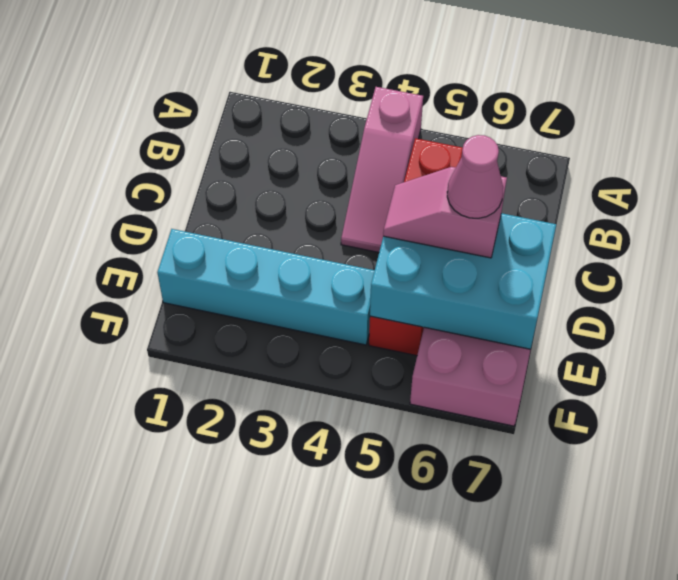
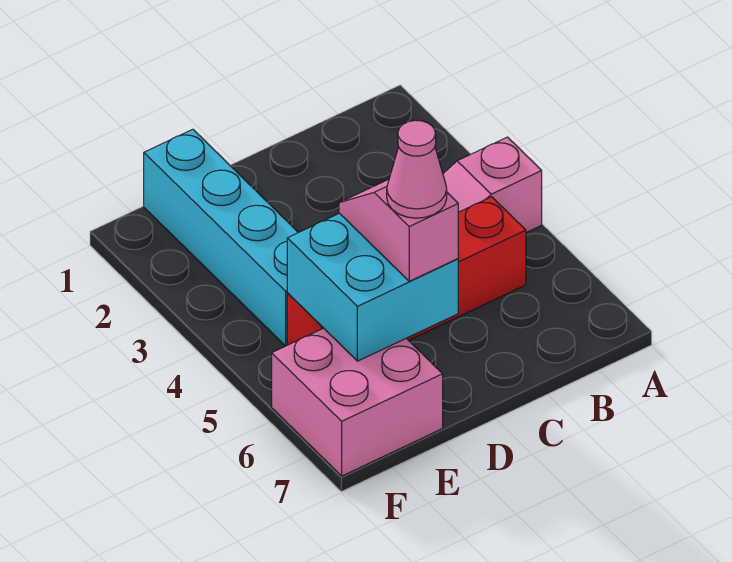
cyan brick D5:E7 level 2 -> cyan brick D5:E6 level 2

